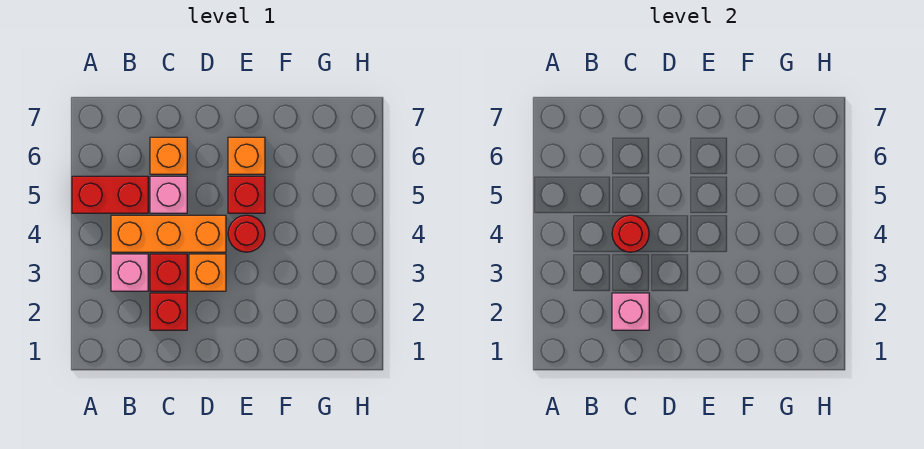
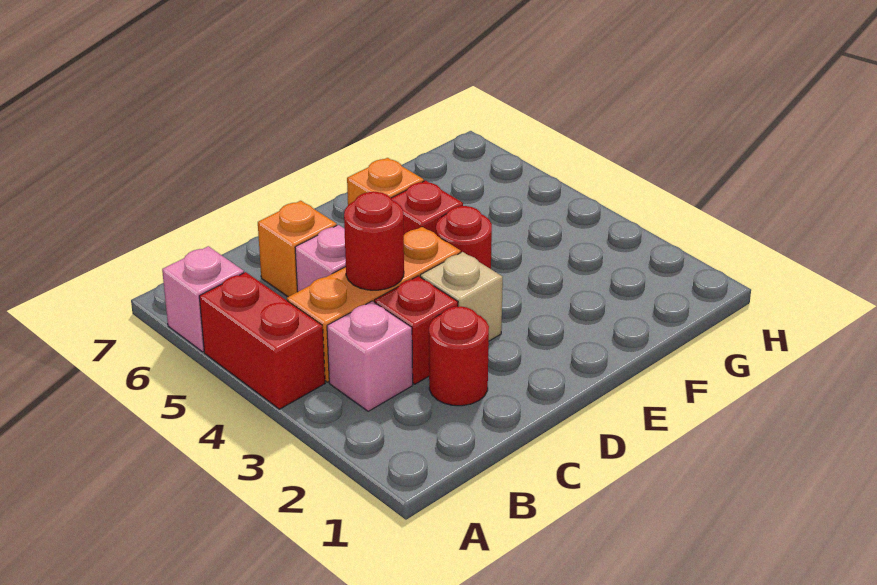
red brick A5:B5 level 1 -> red brick A4:A5 level 1
red brick C2 level 1 -> red round brick C2 level 1
pink brick C2 level 2 -> pink brick A6 level 1
orange brick D3 level 1 -> tan brick D3 level 1

